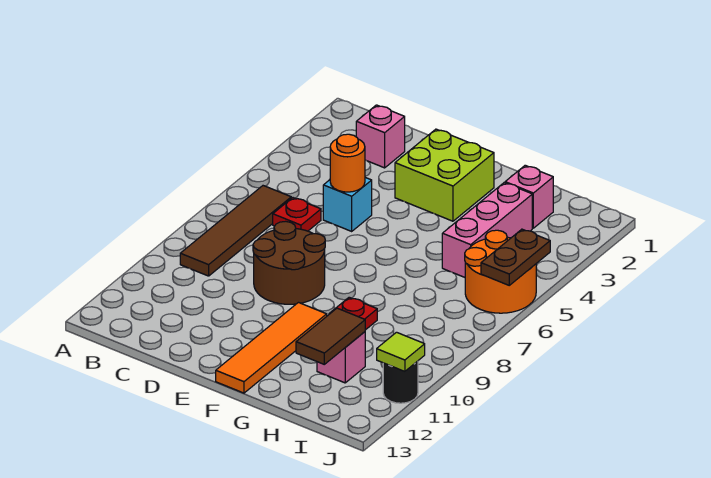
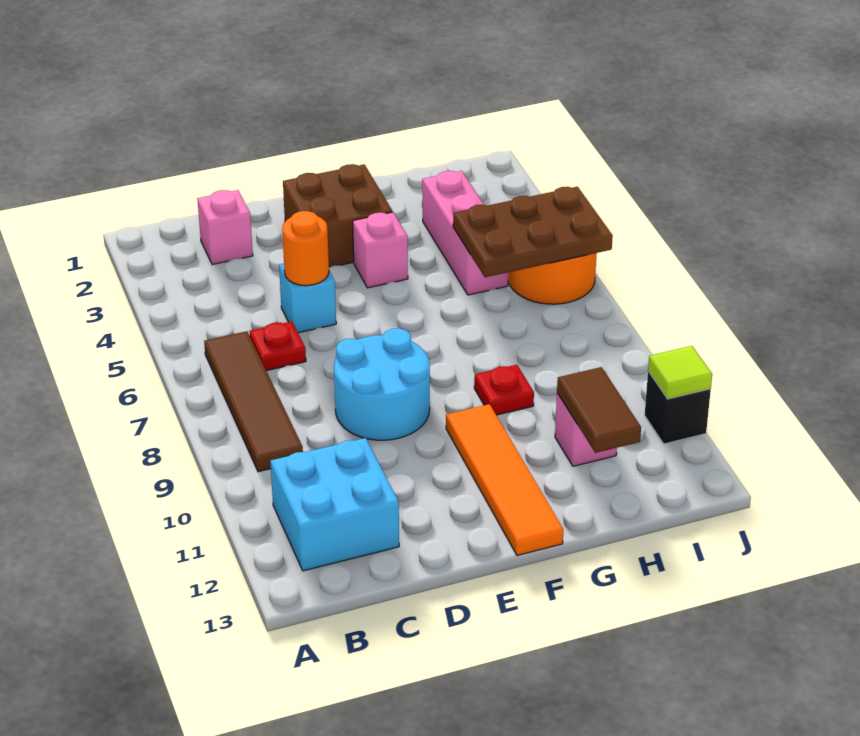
none -> cyan brick B11:C12 level 1
brown round brick D8:E9 level 1 -> cyan round brick D8:E9 level 1
lime brick E2:F3 level 1 -> brown brick E2:F3 level 1
pink brick H2 level 1 -> pink brick F4 level 1
brown plate J5:J6 level 2 -> brown plate H5:J6 level 2
black round brick J11 level 1 -> black brick J11 level 1

